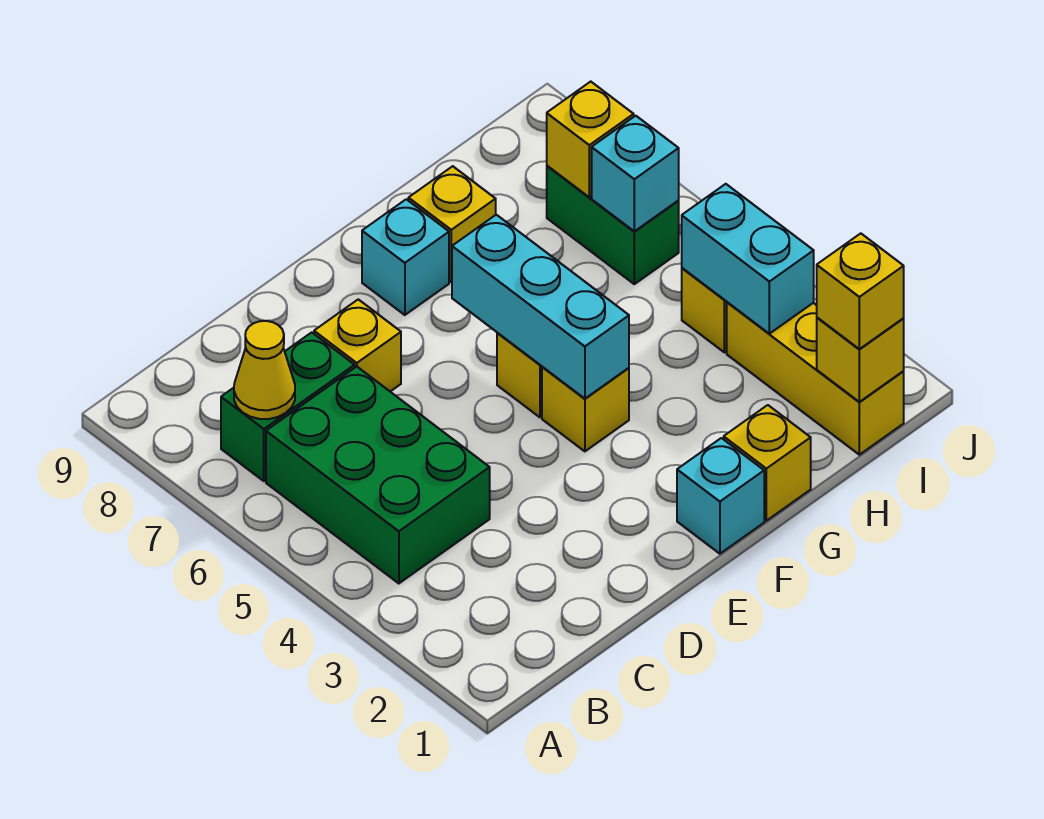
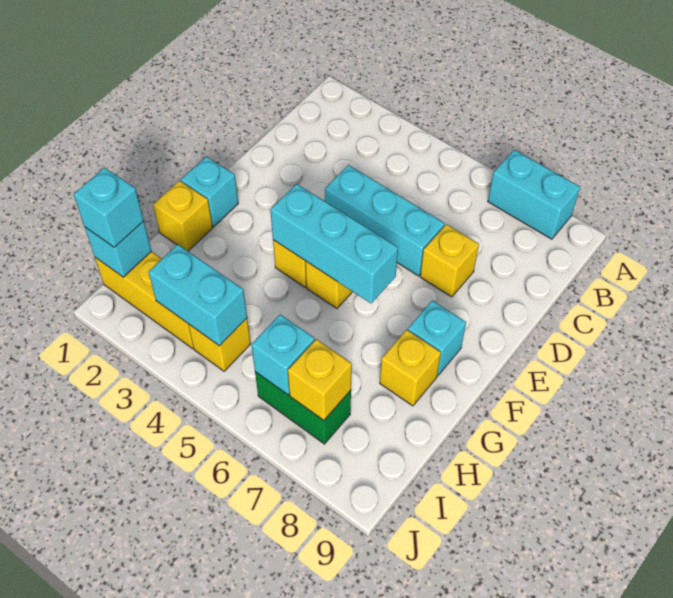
none -> cyan brick A7:A8 level 1
green brick B4:C6 level 1 -> none
green brick B7:C7 level 1 -> none
yellow cone B7 level 2 -> none
none -> cyan brick D4:D6 level 1
yellow brick I1 level 2 -> cyan brick I1 level 2
yellow brick I1 level 3 -> cyan brick I1 level 3

